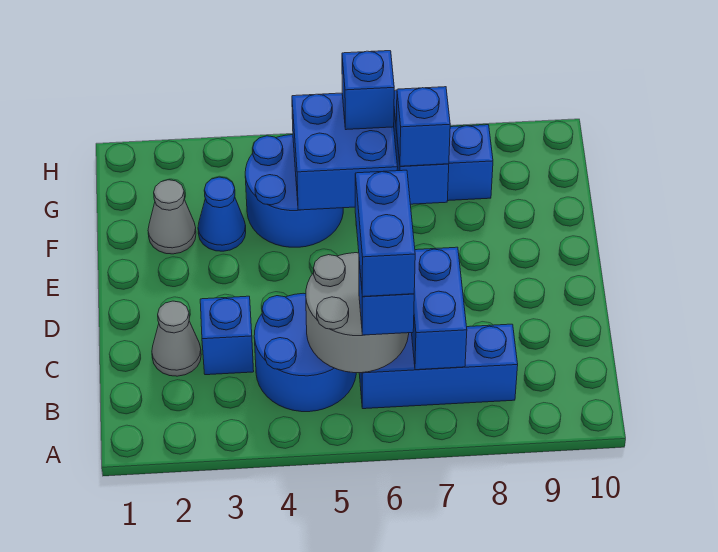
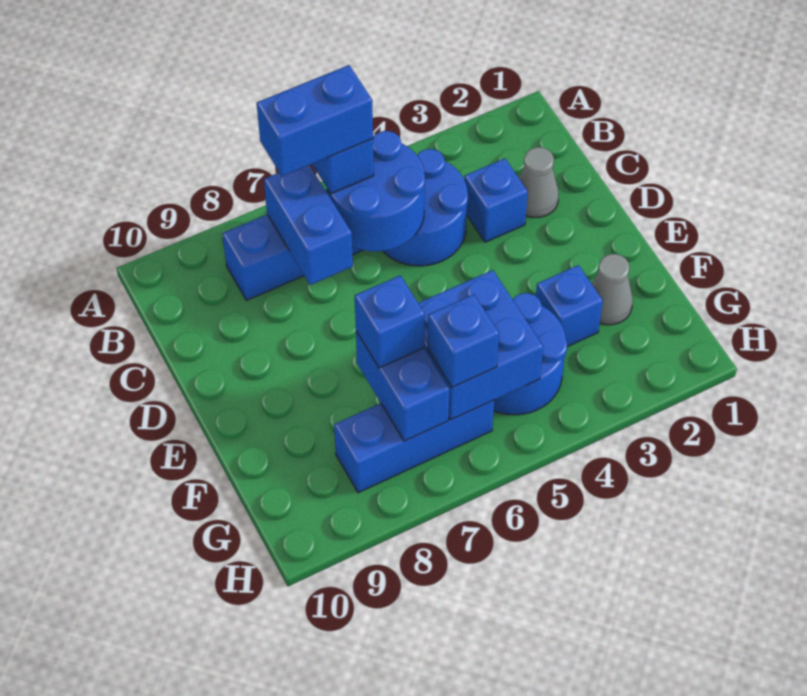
grey round brick B5:C6 level 2 -> blue round brick B5:C6 level 2
blue brick B6:C6 level 4 -> blue brick B6:B7 level 4
blue cone F3 level 1 -> blue brick F3 level 1

